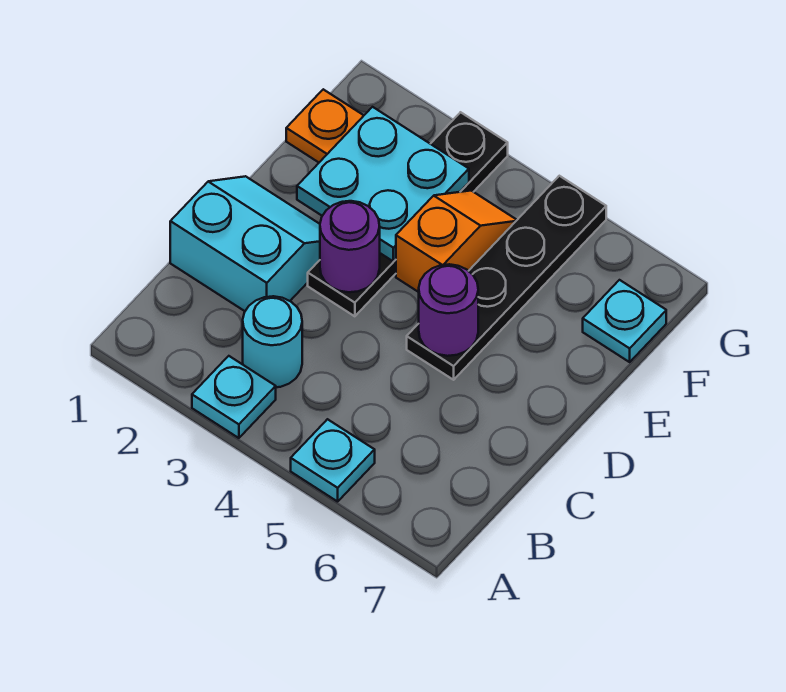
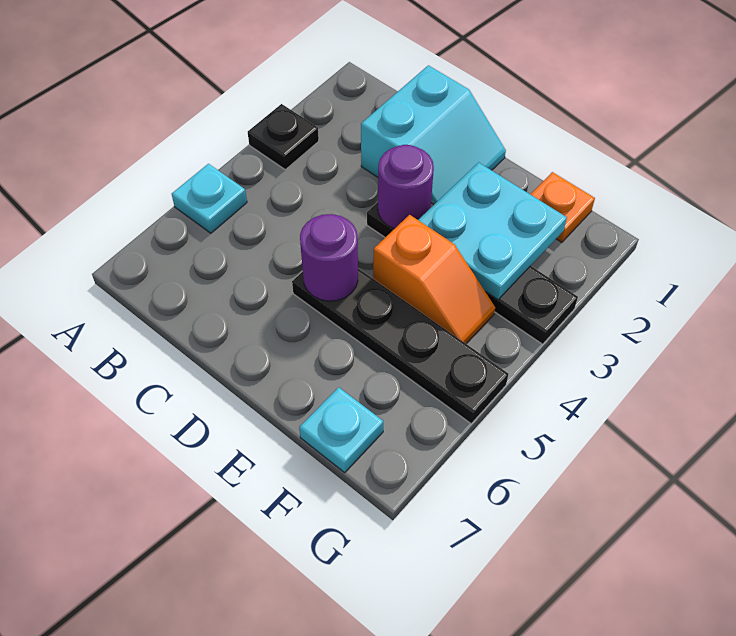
cyan plate A3 level 1 -> black plate A3 level 1
cyan round brick B3 level 1 -> none

